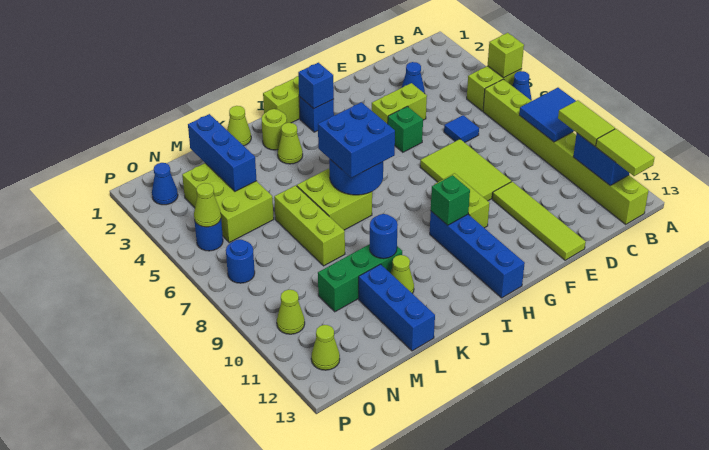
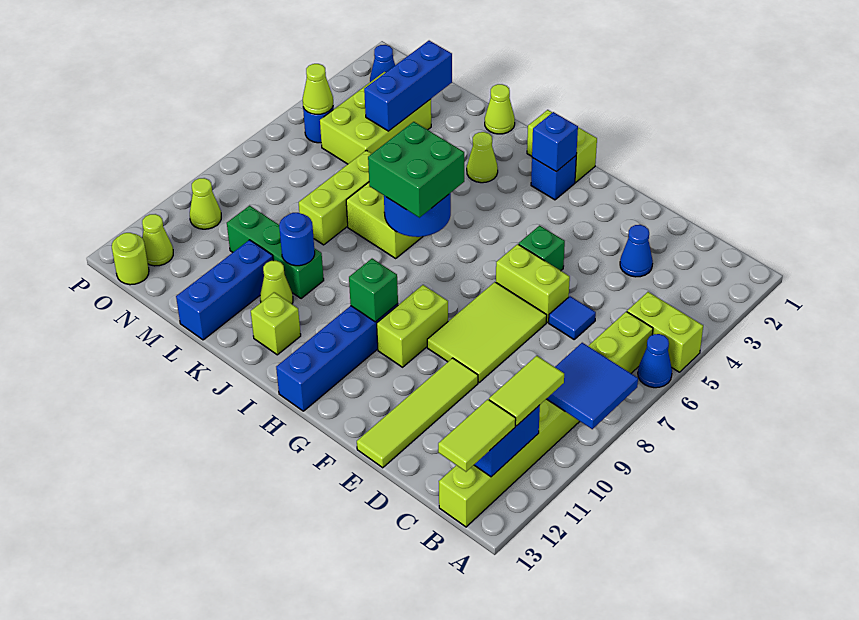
lime brick A5 level 2 -> lime brick J12 level 1
lime brick E4:F4 level 1 -> lime brick E6:F6 level 1
blue brick I6:J7 level 3 -> green brick I6:J7 level 3
lime round brick J2 level 1 -> lime round brick O13 level 1
blue round brick O7 level 1 -> none

